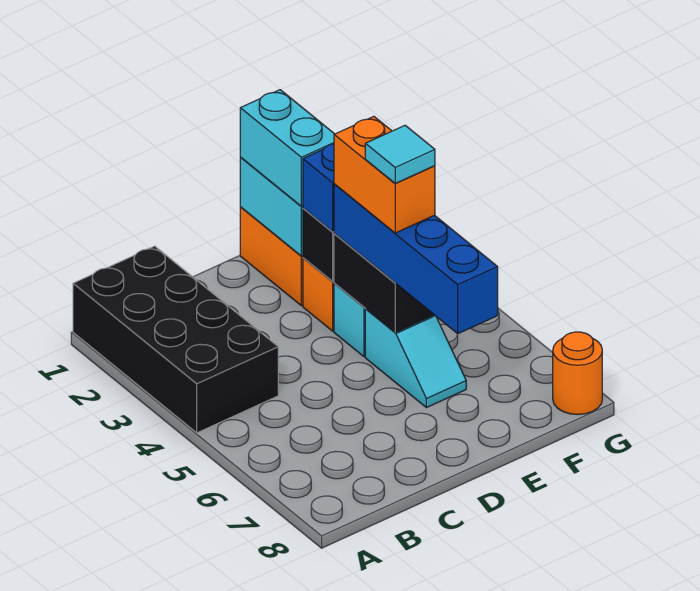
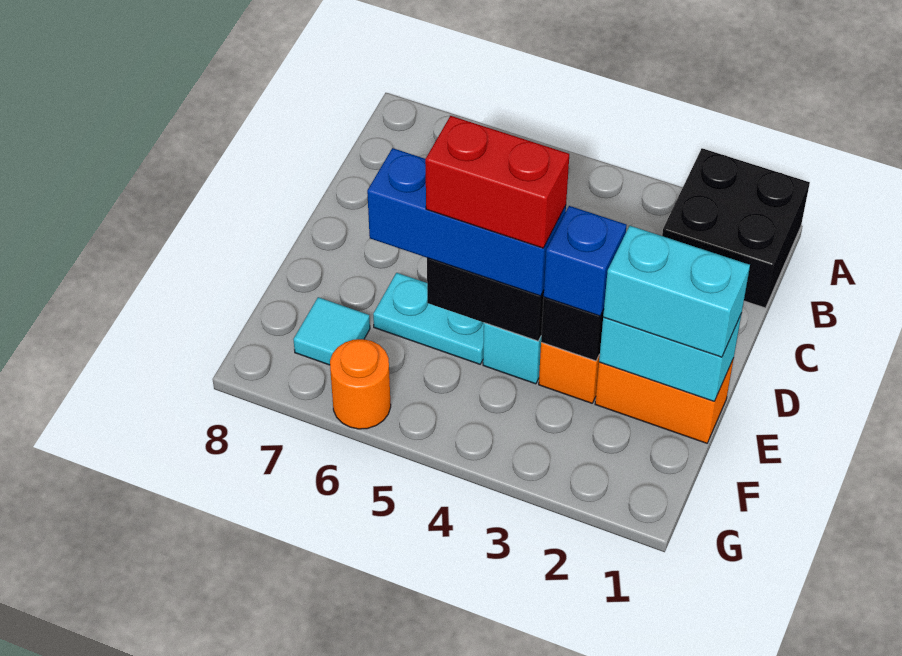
black brick A1:B4 level 1 -> black brick A1:B2 level 1
blue brick E4:E7 level 3 -> blue brick E4:E6 level 3
orange brick E4:E5 level 4 -> red brick E4:E5 level 4
cyan slope E5:E6 level 1 top 5 -> cyan plate E5:E6 level 1
cyan tile E5 level 5 -> cyan tile F7 level 1
orange round brick G8 level 1 -> orange round brick G6 level 1

